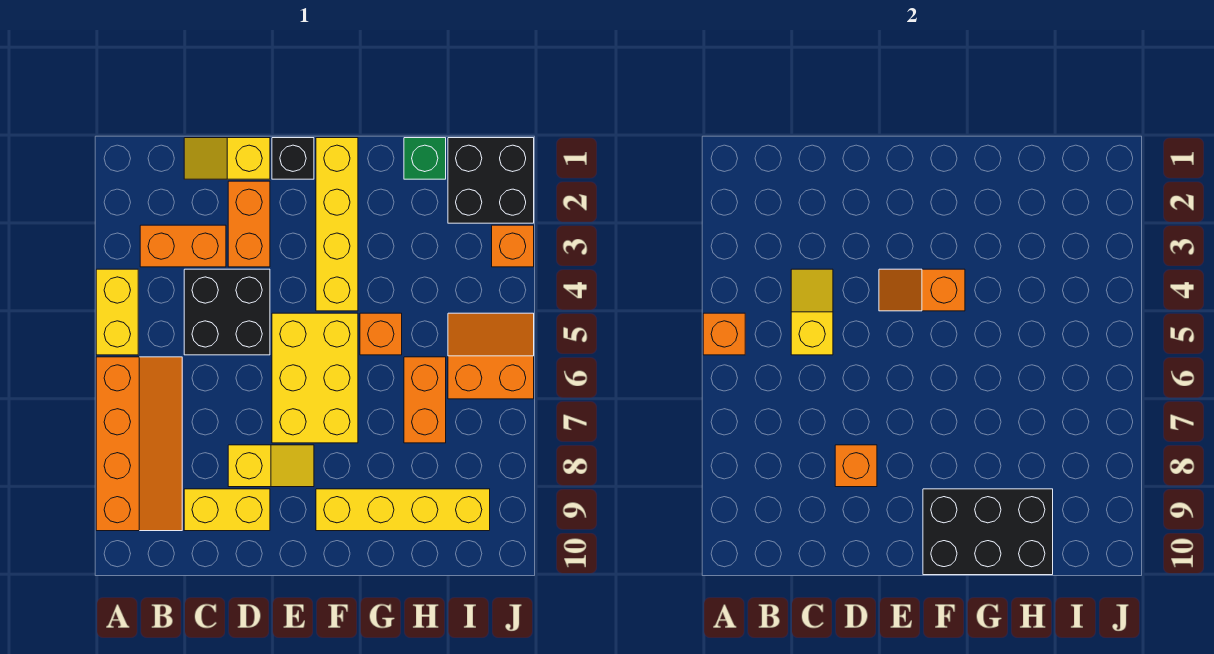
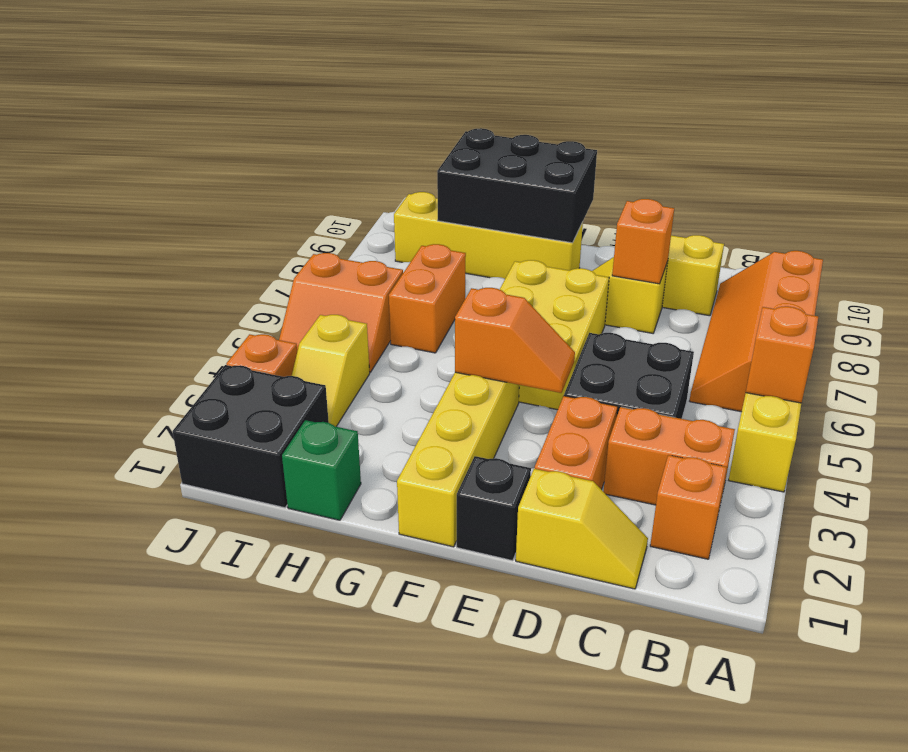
yellow slope C4:C5 level 2 top 5 -> yellow slope I3:I4 level 1 top 4
orange brick G5 level 1 -> orange brick B2 level 1

